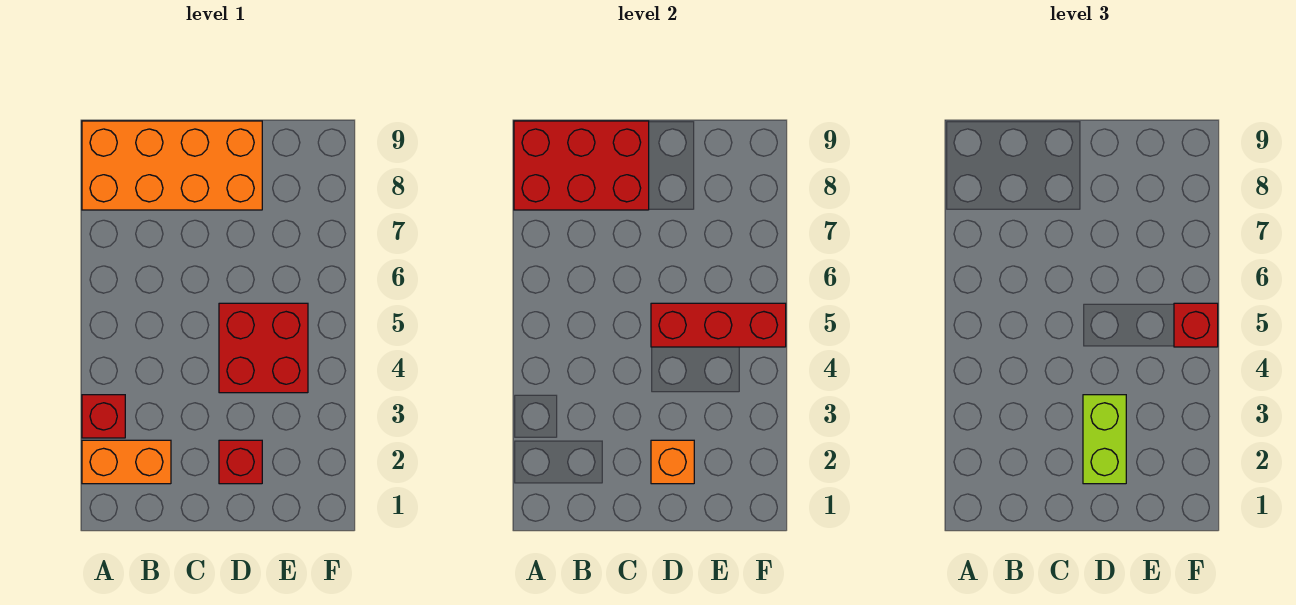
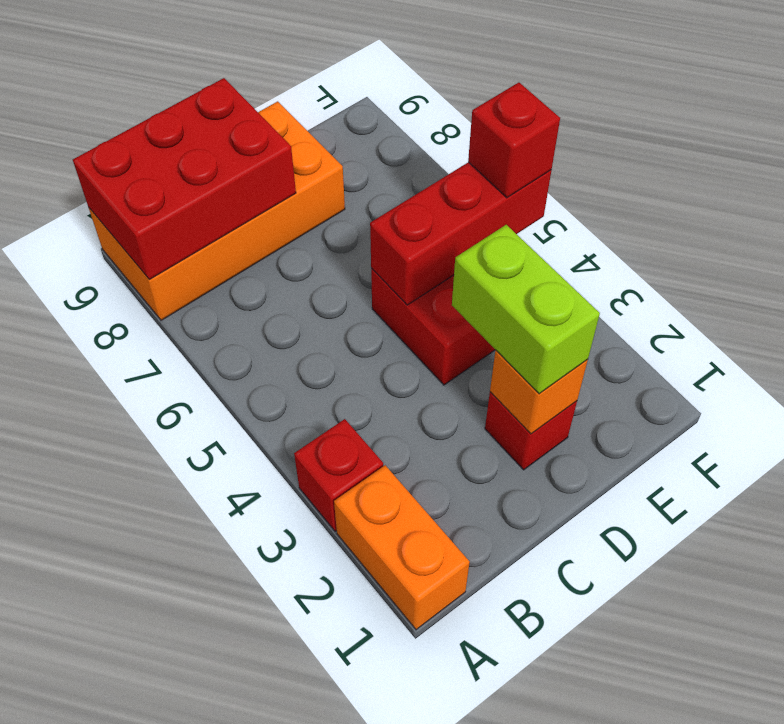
orange brick A2:B2 level 1 -> orange brick A1:A2 level 1

